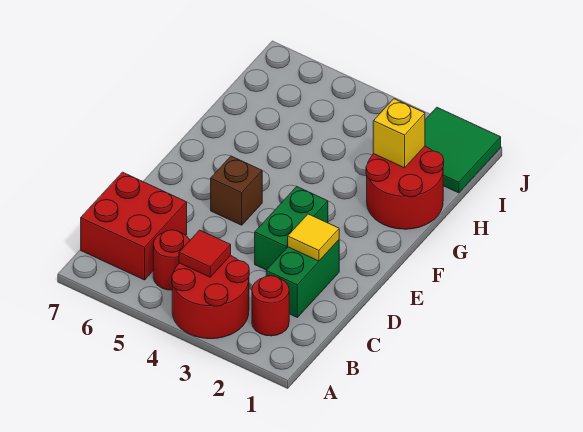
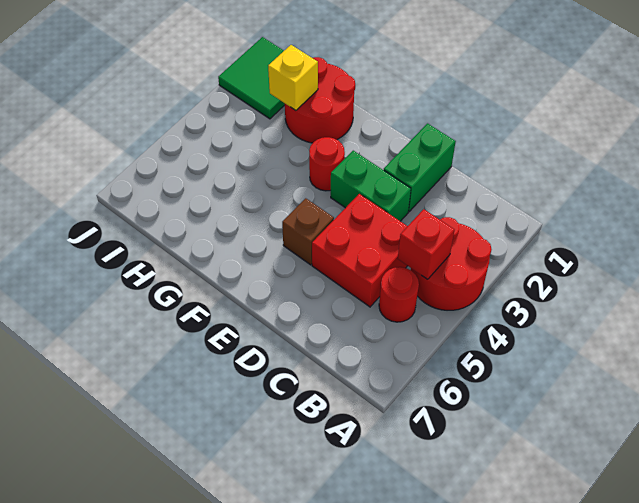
red round brick B2 level 1 -> red round brick F3 level 1
red tile B4 level 2 -> red brick B4 level 2
red brick B6:C7 level 1 -> red brick C4:D5 level 1
green brick C2:D2 level 1 -> green brick D1:D2 level 1
yellow tile D2 level 2 -> none

